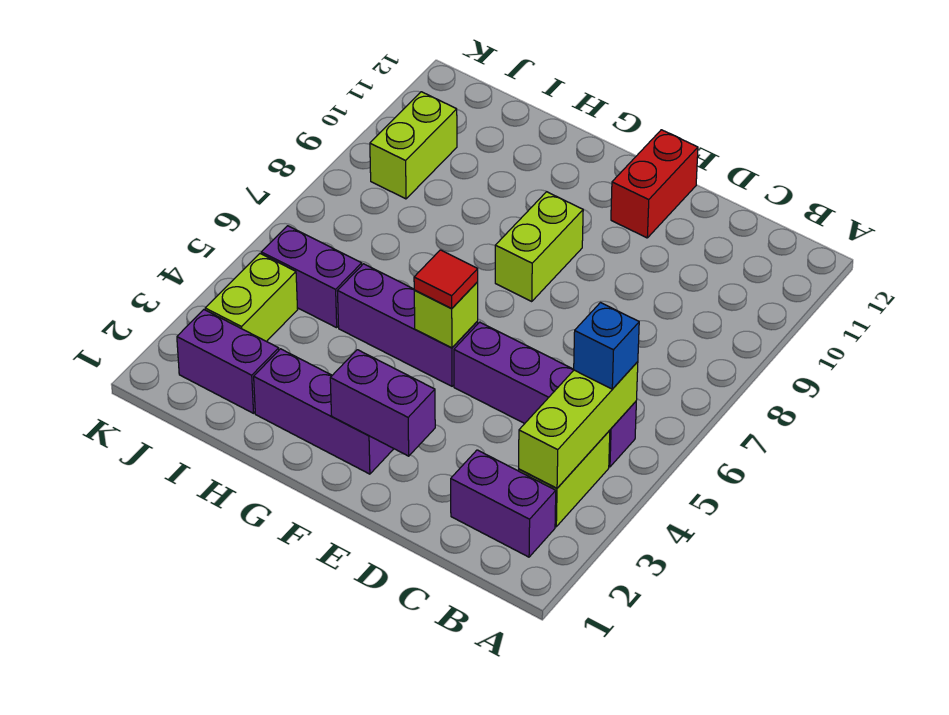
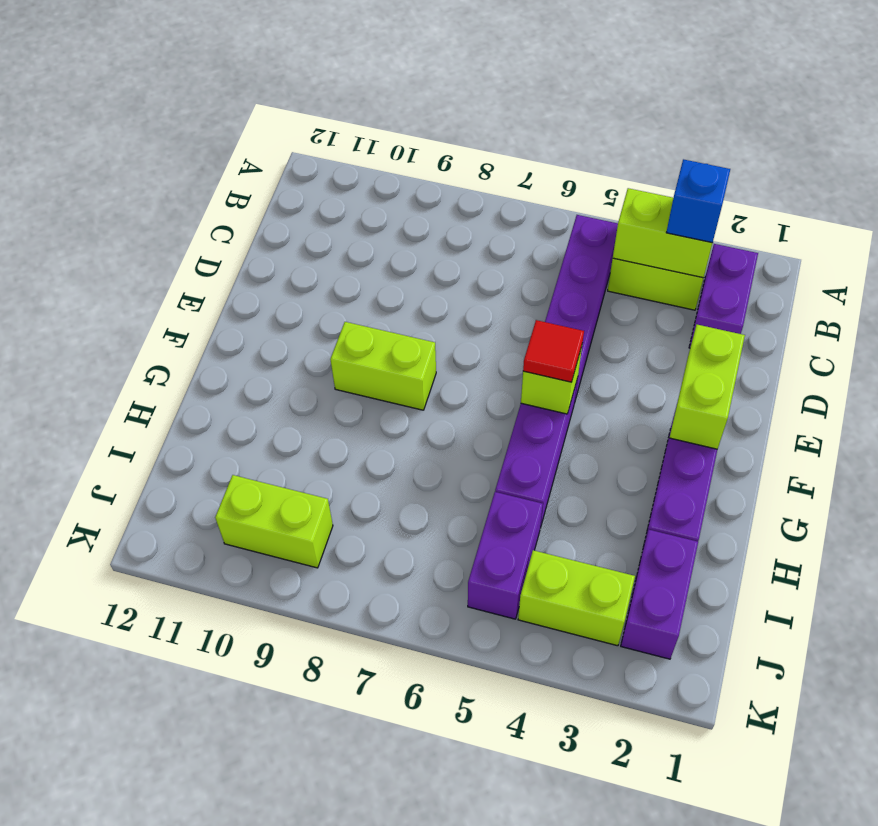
lime brick B3:B5 level 2 -> lime brick B3:B4 level 2
blue brick B5 level 3 -> blue brick B3 level 3
purple brick E2:F2 level 2 -> lime brick E2:F2 level 2
red brick E11:E12 level 1 -> none

